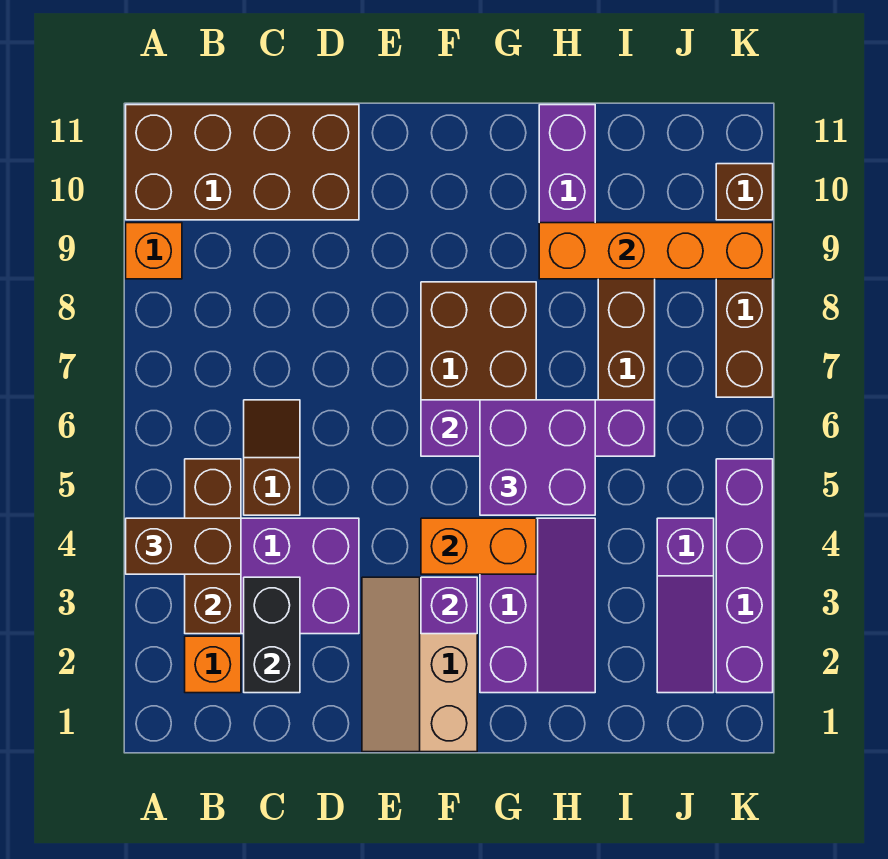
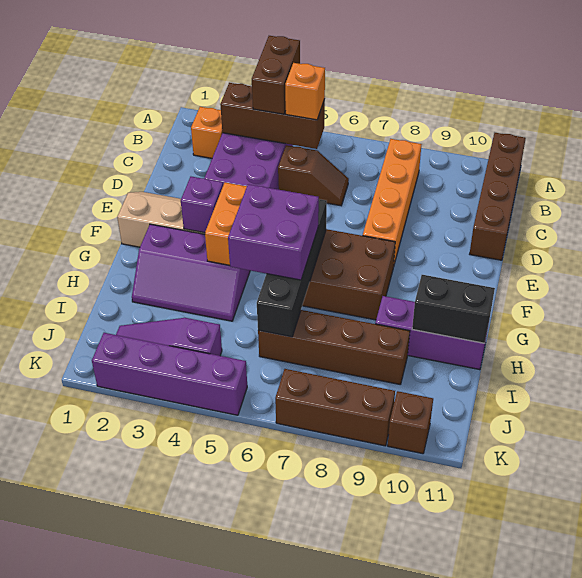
orange brick A9 level 1 -> orange brick B5 level 3
brown brick A10:D11 level 1 -> brown brick A11:D11 level 1
black brick C2:C3 level 2 -> black brick H10:H11 level 2
purple brick F6:I6 level 2 -> black brick F6:I6 level 2
orange brick H9:K9 level 2 -> orange brick B8:E8 level 1

